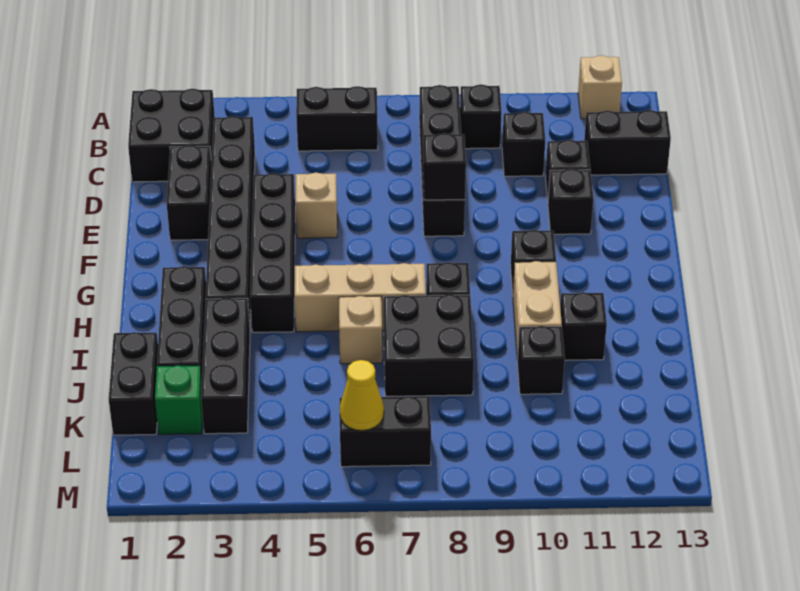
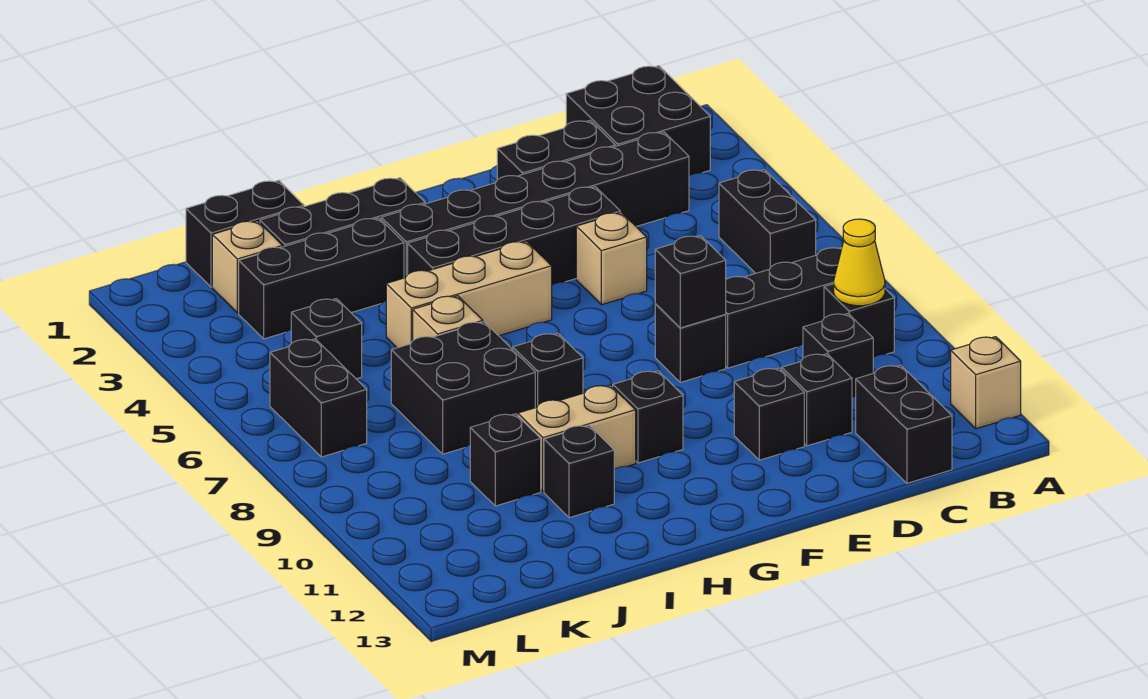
tan brick H5:H7 level 1 -> tan brick G5:I5 level 1
green brick K2 level 1 -> tan brick K2 level 1
none -> black brick K5 level 1
yellow cone L6 level 2 -> yellow cone B9 level 2

